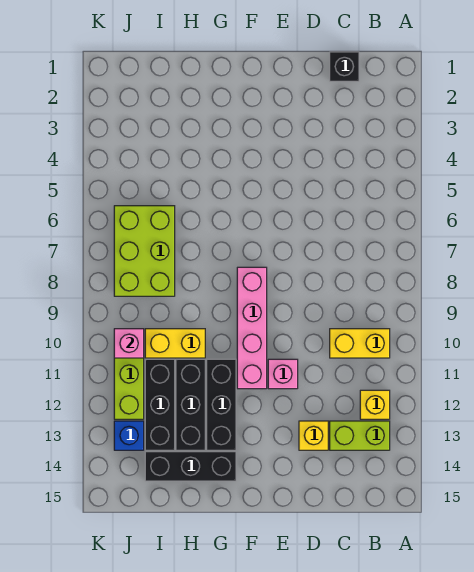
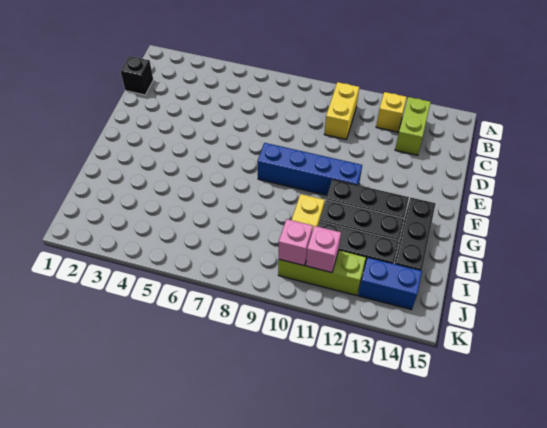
yellow brick D13 level 1 -> none
pink brick E11 level 1 -> pink brick J11 level 2
pink brick F8:F11 level 1 -> blue brick F8:F11 level 1
lime brick I6:J8 level 1 -> none
blue brick J13 level 1 -> blue brick J13:J14 level 1

